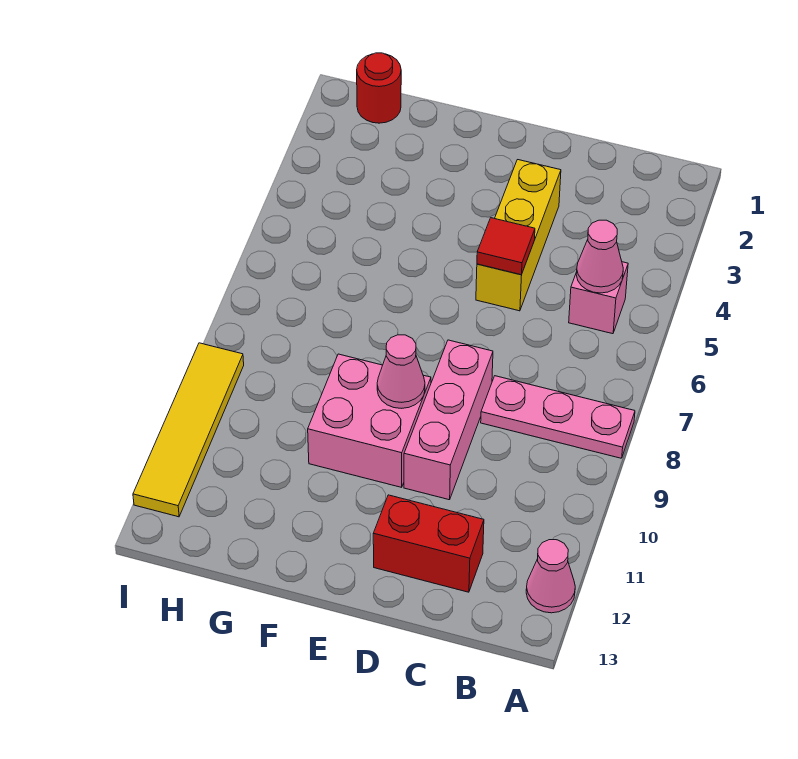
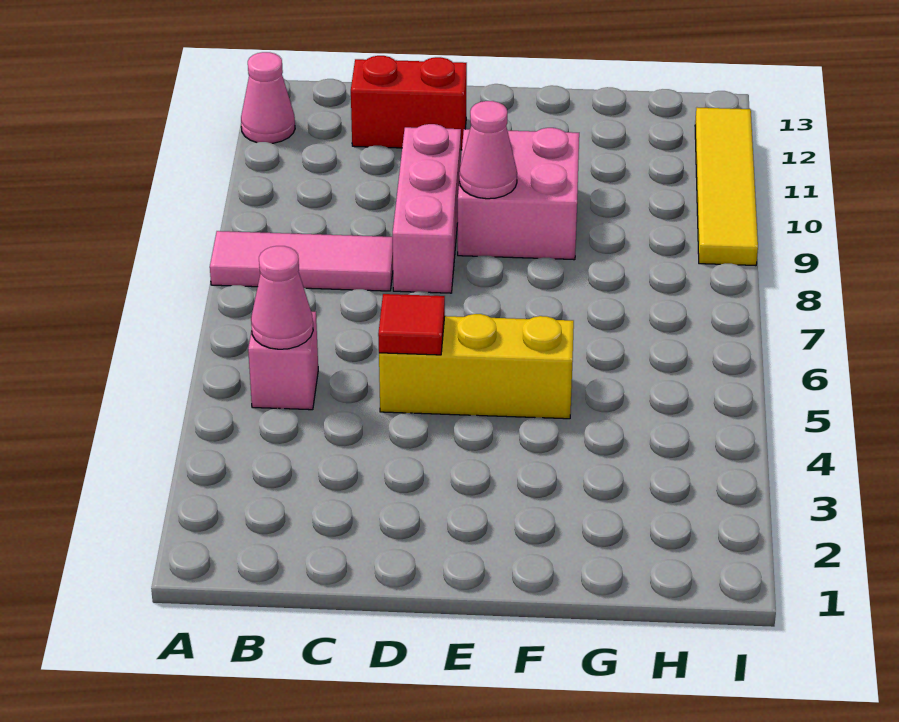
pink plate A8:C8 level 1 -> pink tile A8:C8 level 1
yellow brick D3:D5 level 1 -> yellow brick D5:F5 level 1
red round brick H1 level 1 -> none

